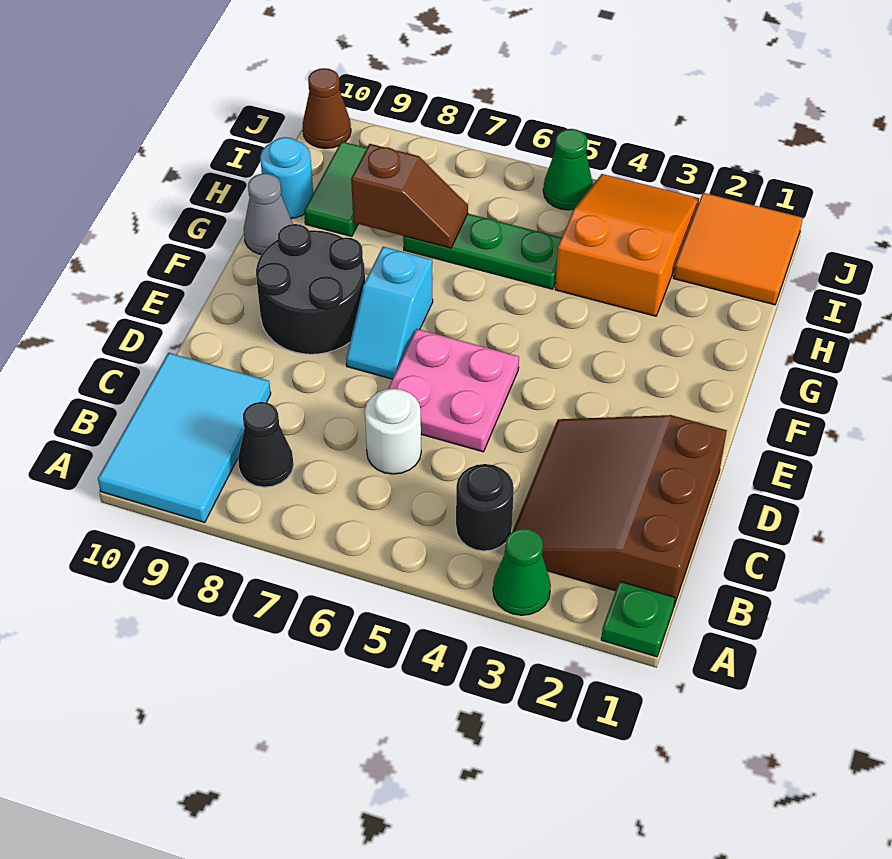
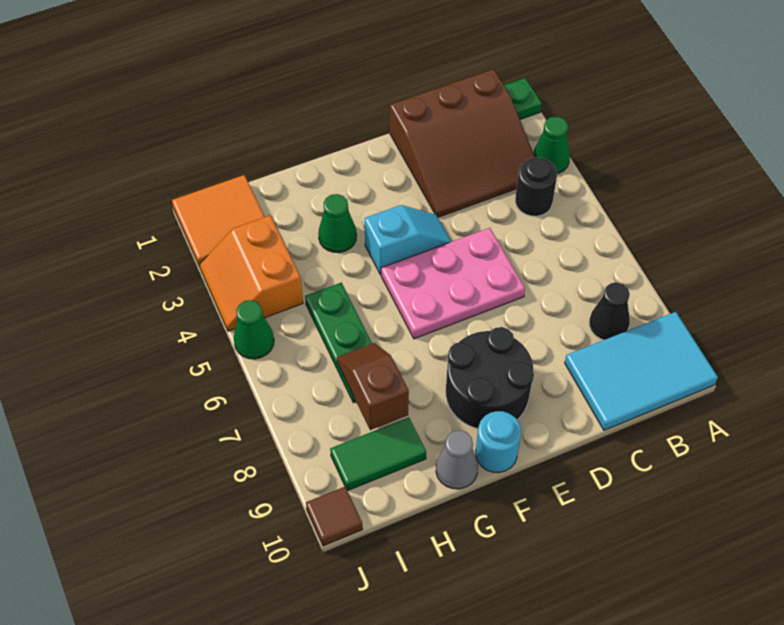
white round brick C6 level 1 -> none
pink plate D5:E6 level 1 -> pink plate D5:F6 level 1
cyan slope E7:F7 level 1 top F -> cyan slope E4:F4 level 1 top F
none -> green cone G3 level 1
orange slope H3:J4 level 1 top H -> orange slope I3:J4 level 1 top I
cyan round brick H10 level 1 -> cyan round brick F10 level 1
brown cone J10 level 1 -> brown tile J10 level 1

